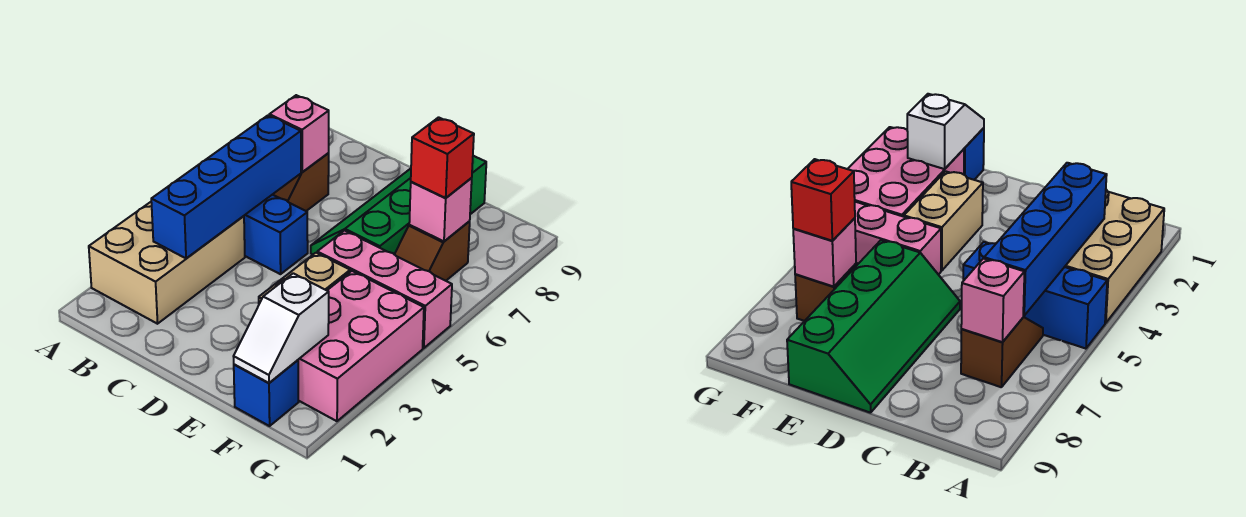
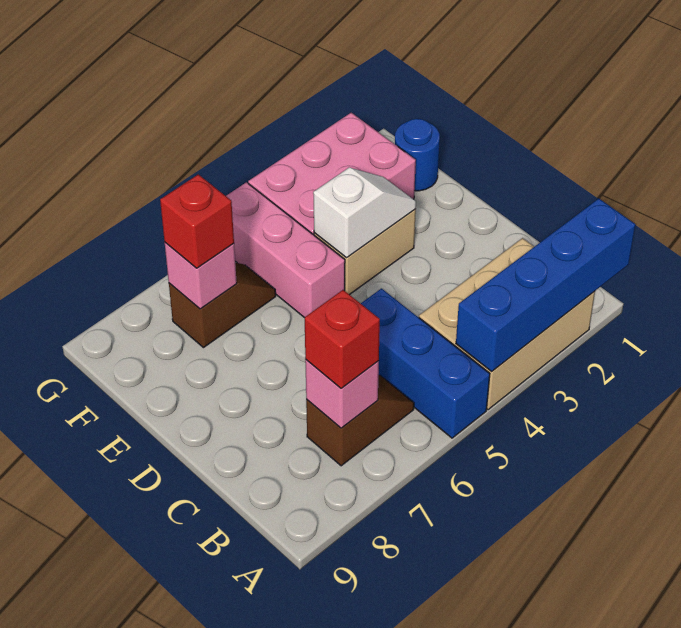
blue brick B3:B6 level 2 -> blue brick A1:A4 level 2
none -> red brick B7 level 3
green slope D6:E9 level 1 top E -> none
blue brick F1 level 1 -> blue round brick F1 level 1
white slope F1:F2 level 2 top 2 -> white slope E3:E4 level 2 top 4

